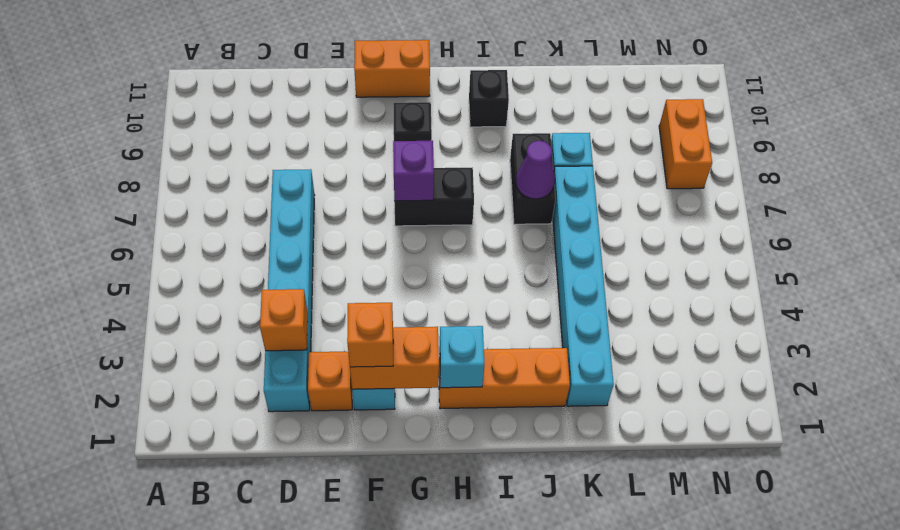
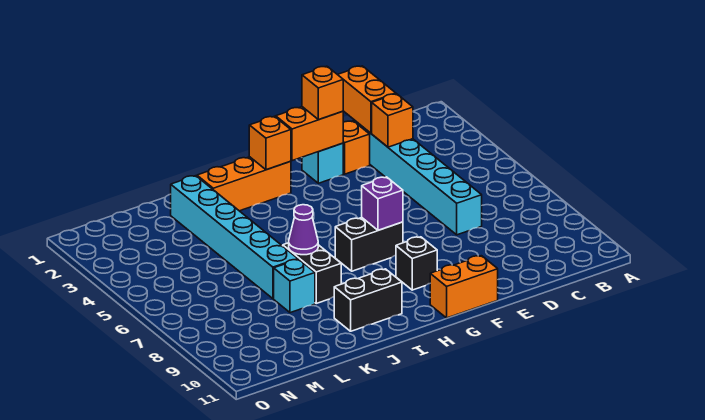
cyan brick H2 level 2 -> orange brick H2 level 2
black brick I10 level 1 -> black brick I10:J10 level 1
orange brick N8:N9 level 1 -> orange brick D1:D2 level 2

